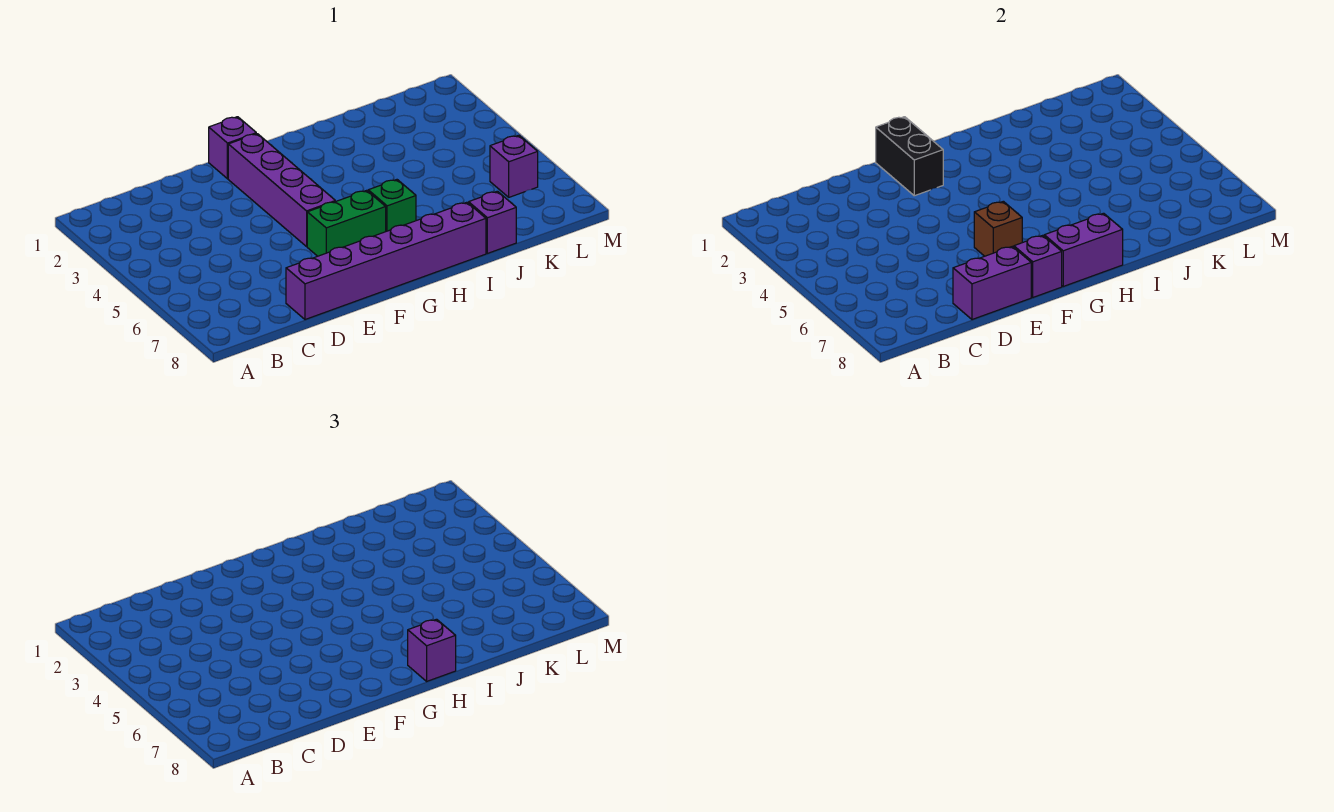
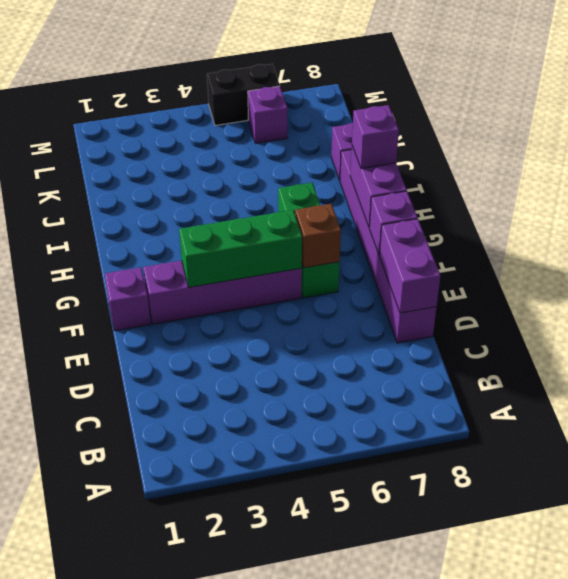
black brick F1:F2 level 2 -> black brick M5:M6 level 1
none -> green brick F3:F5 level 2

